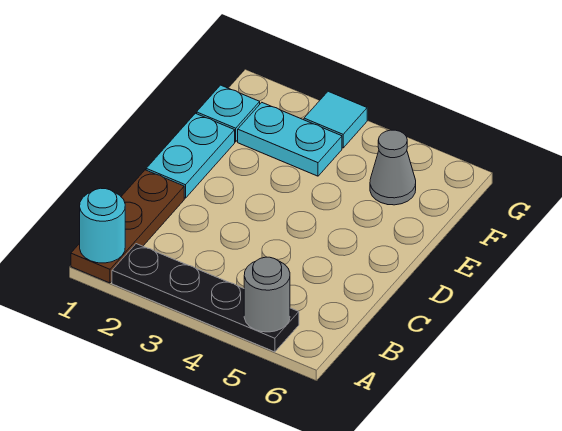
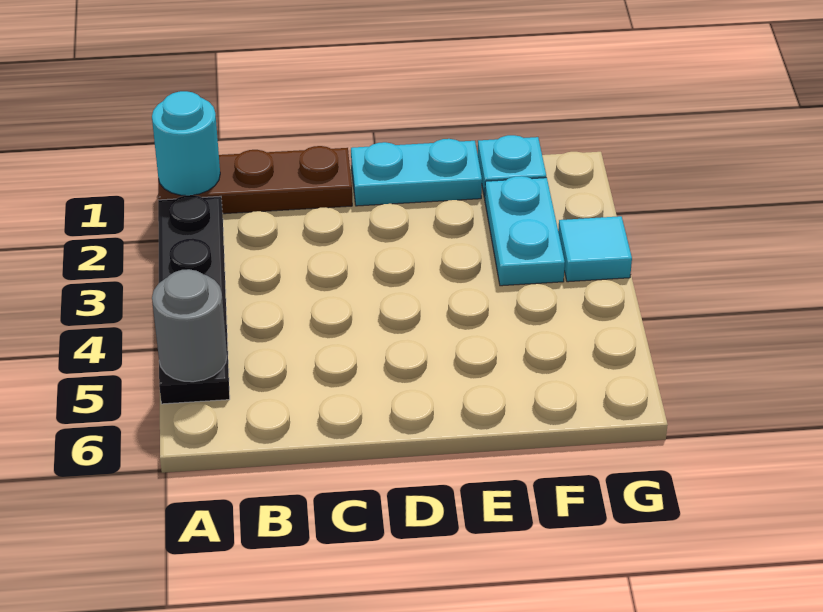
grey cone F5 level 1 -> none

